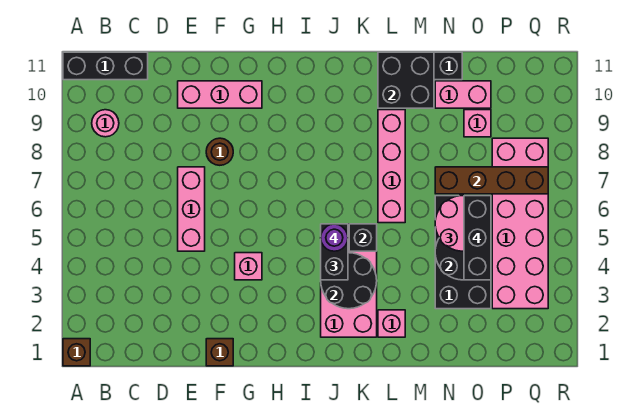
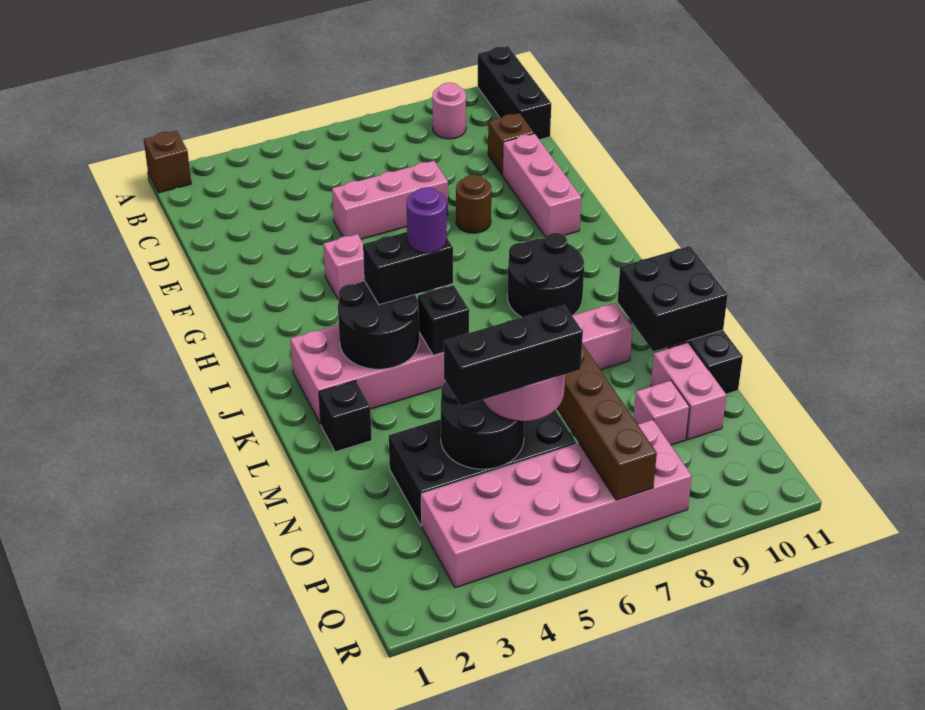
brown brick F1 level 1 -> brown brick D10 level 1
none -> black round brick I8:J9 level 1
pink brick L2 level 1 -> black brick L2 level 1

